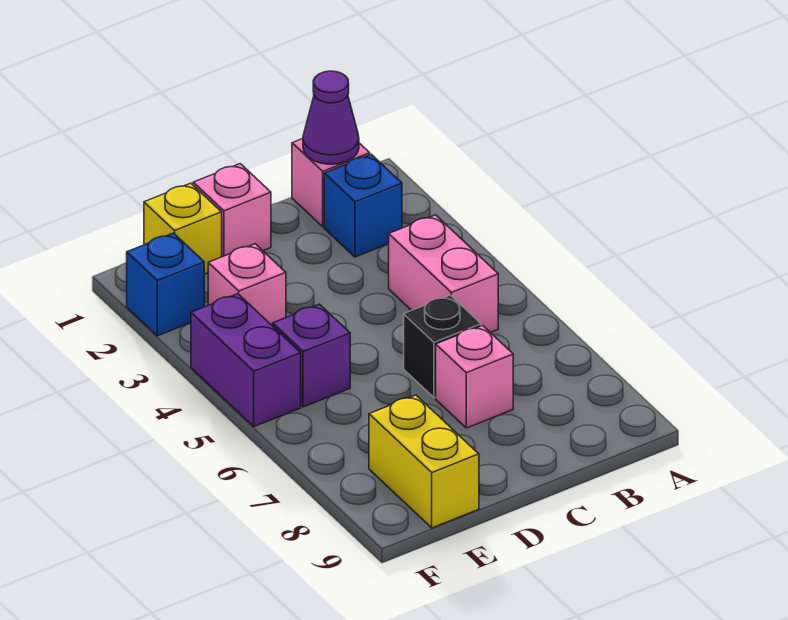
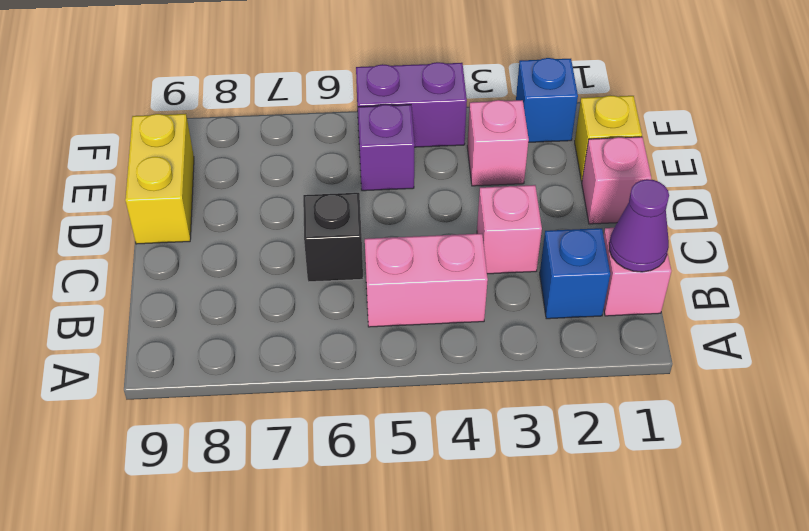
pink brick C7 level 1 -> pink brick C3 level 1
yellow brick E8:E9 level 1 -> yellow brick D9:E9 level 1

